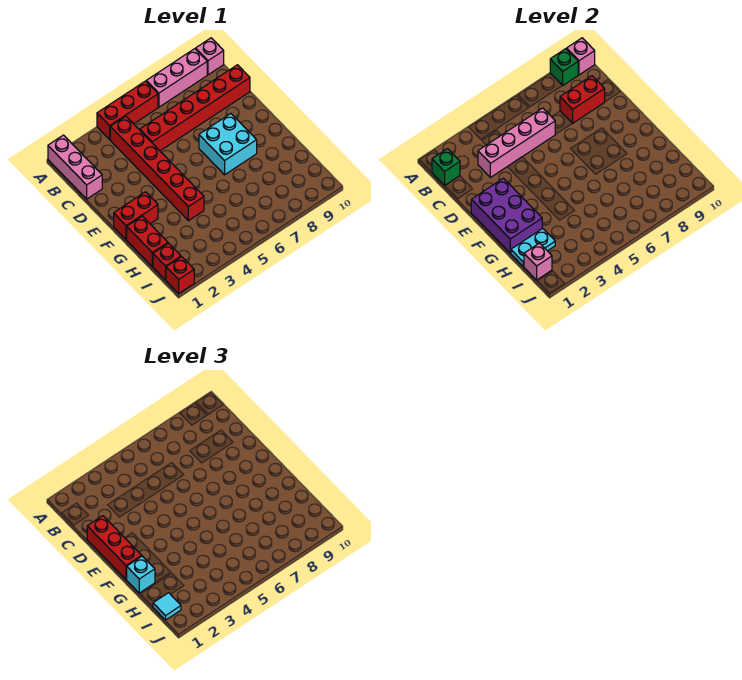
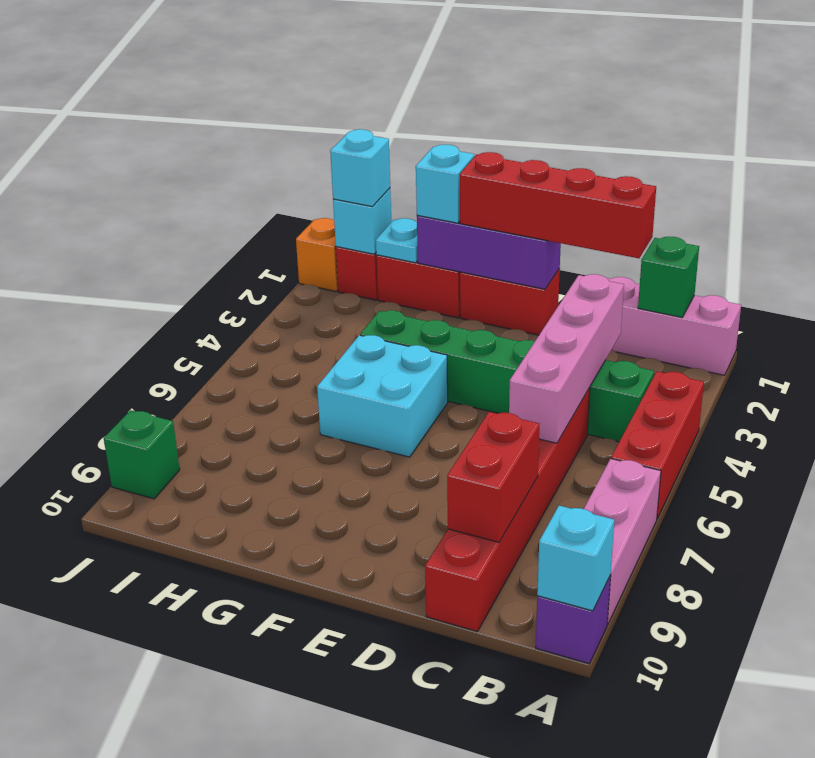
green brick A9 level 2 -> green brick J9 level 1
pink brick A10 level 1 -> purple brick A10 level 1
pink brick A10 level 2 -> cyan brick A10 level 2
red brick B4:G4 level 1 -> green brick B4:G4 level 1
red brick D1:F1 level 3 -> red brick C1:F1 level 3
purple brick E1:G2 level 2 -> purple brick E1:G1 level 2
cyan brick E7:F8 level 1 -> cyan brick F5:G6 level 1
red brick F1:F2 level 1 -> red brick E1:F1 level 1
cyan plate H1:H2 level 2 -> cyan plate H1 level 2
pink brick I1 level 2 -> cyan brick I1 level 2
cyan tile I1 level 3 -> cyan brick I1 level 3
red brick J1 level 1 -> orange brick J1 level 1

